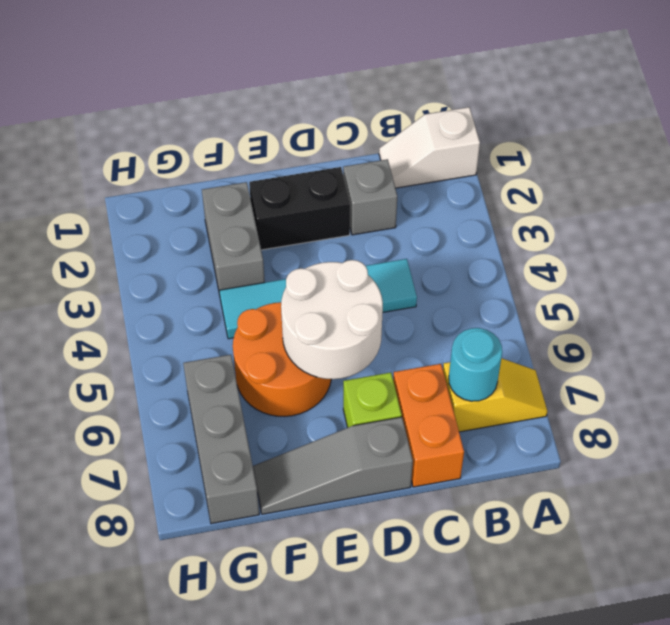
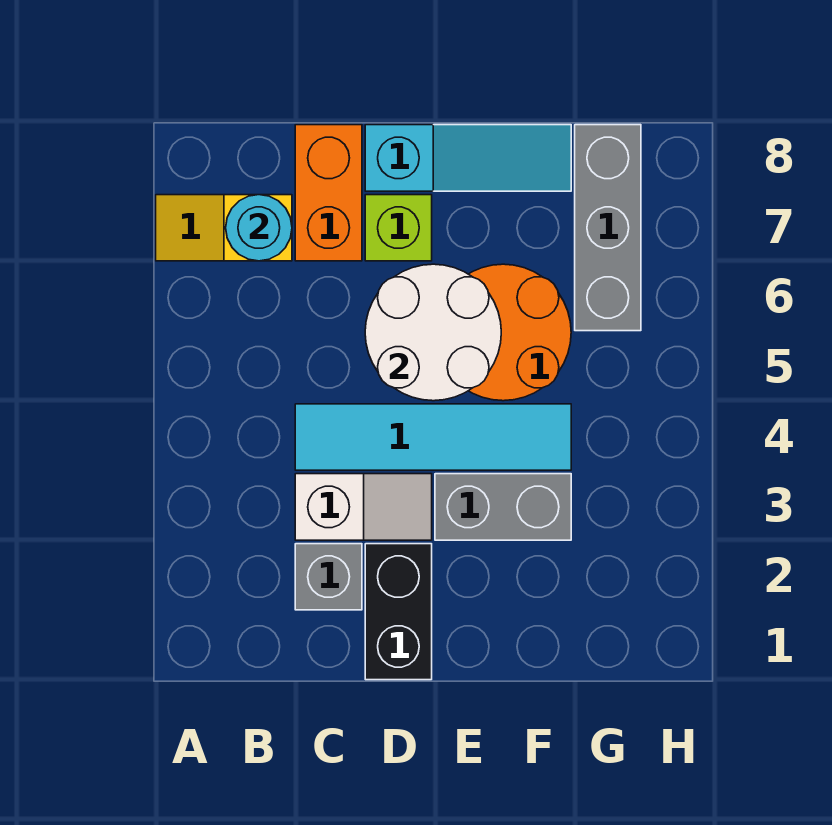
white slope A1:B1 level 1 top A -> white slope C3:D3 level 1 top C
black brick D2:E2 level 1 -> black brick D1:D2 level 1
grey slope D8:F8 level 1 top D -> cyan slope D8:F8 level 1 top D
grey brick F2:F3 level 1 -> grey brick E3:F3 level 1

